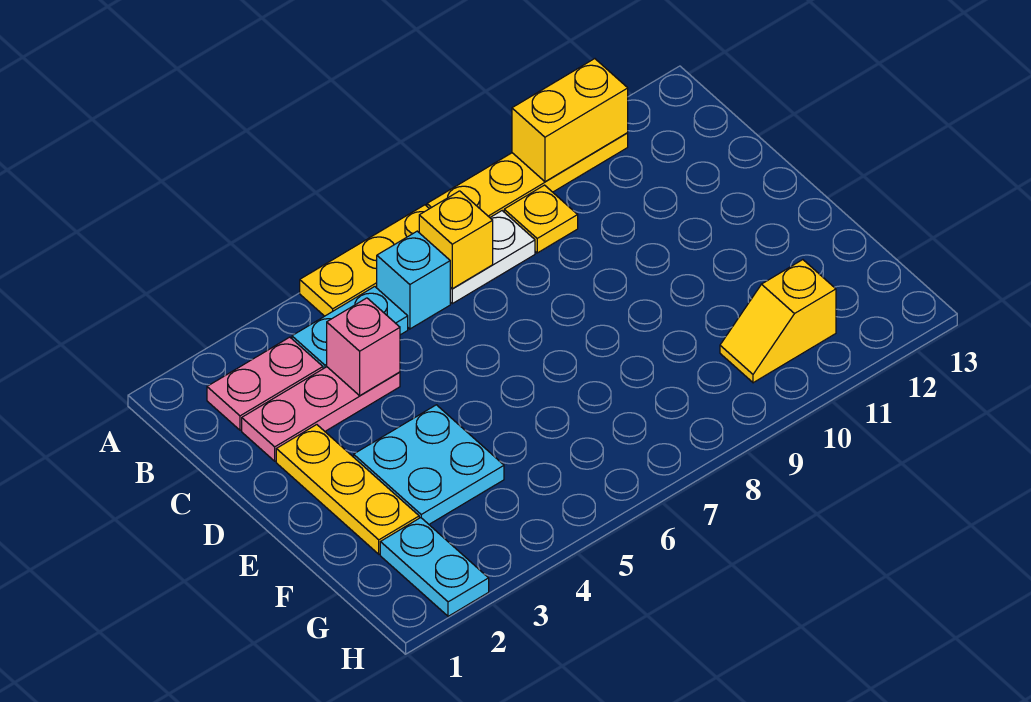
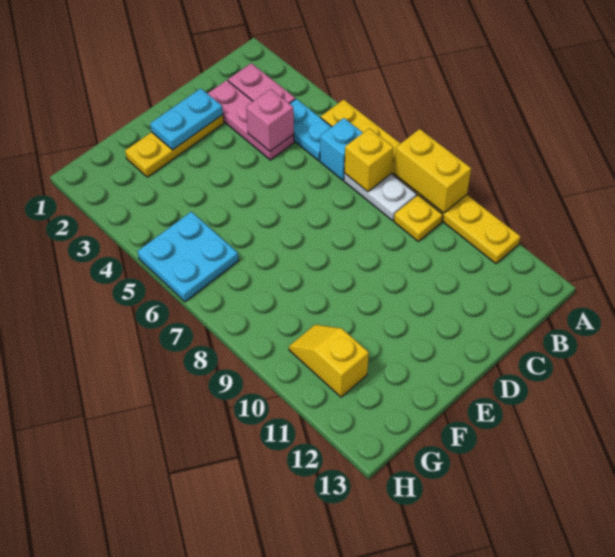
yellow brick A10:A11 level 2 -> yellow brick A8:A9 level 2
cyan plate E3:F4 level 1 -> cyan plate G5:H6 level 1
cyan plate G2:H2 level 1 -> cyan plate D2:E2 level 2

